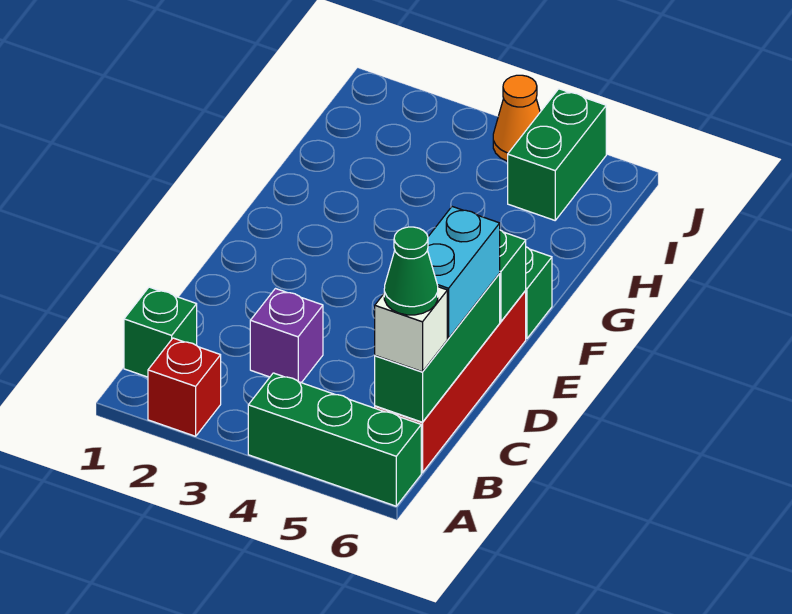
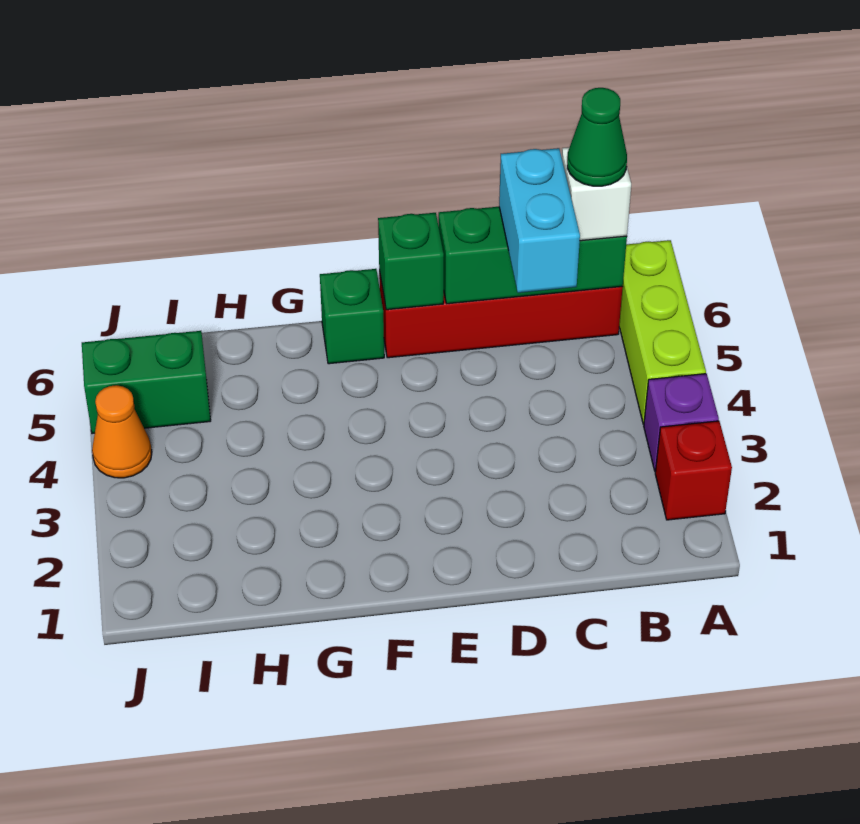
green brick A4:A6 level 1 -> lime brick A4:A6 level 1
green brick B1 level 1 -> none
purple brick C3 level 1 -> purple brick A3 level 1
cyan brick C6:D6 level 3 -> cyan brick C5:C6 level 3

